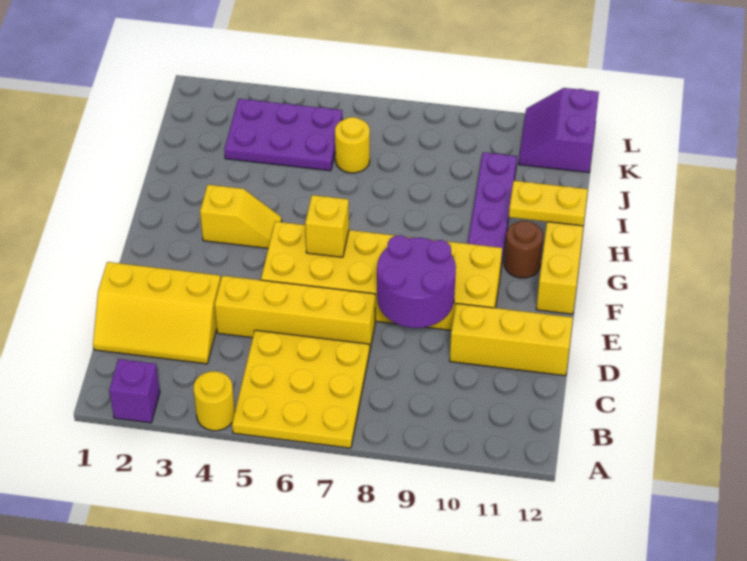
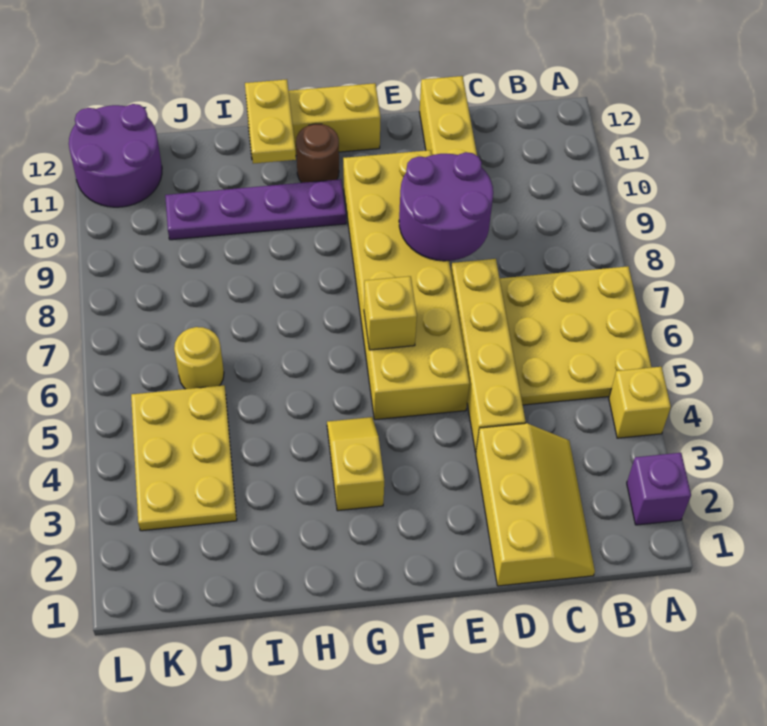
yellow round brick A4 level 1 -> yellow brick A4 level 1
purple plate J3:K5 level 1 -> yellow plate J3:K5 level 1
purple slope K11:L12 level 1 top 12 -> purple round brick K11:L12 level 1

